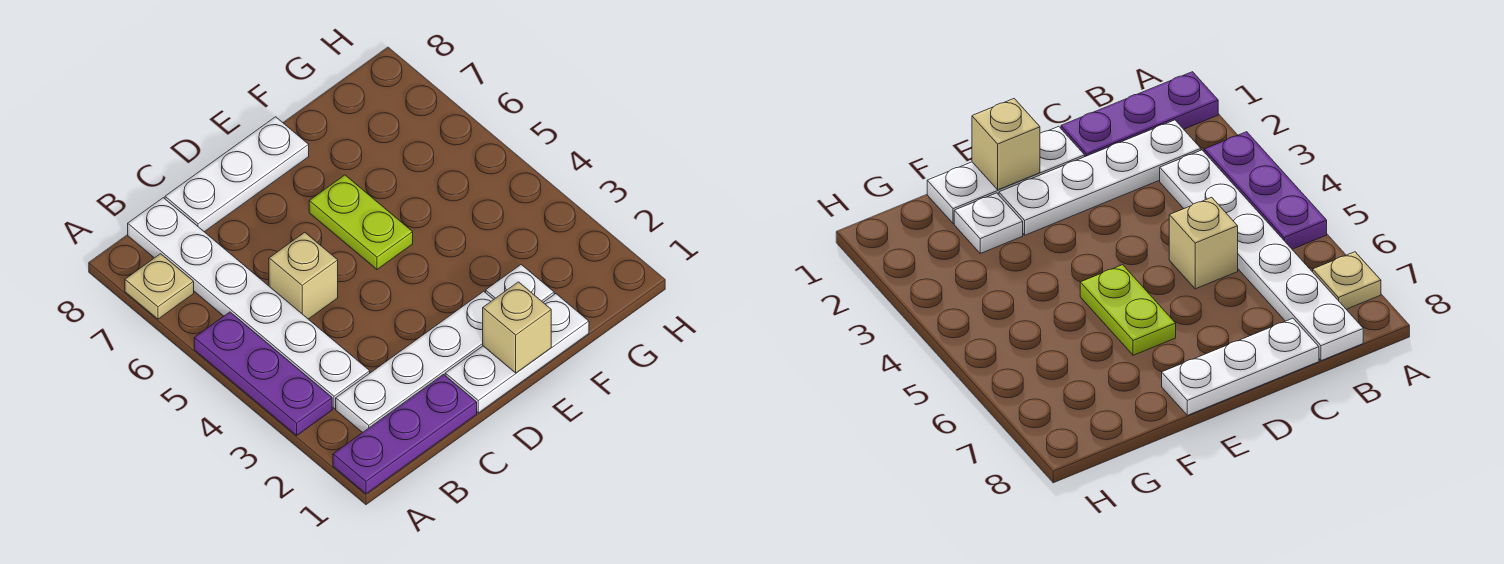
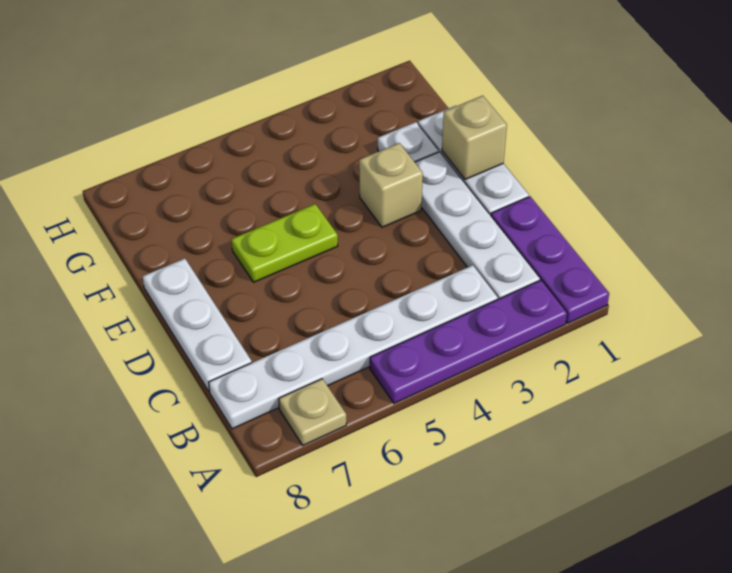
purple plate A3:A5 level 1 -> purple plate A2:A5 level 1
tan brick C5 level 1 -> tan brick E3 level 1

